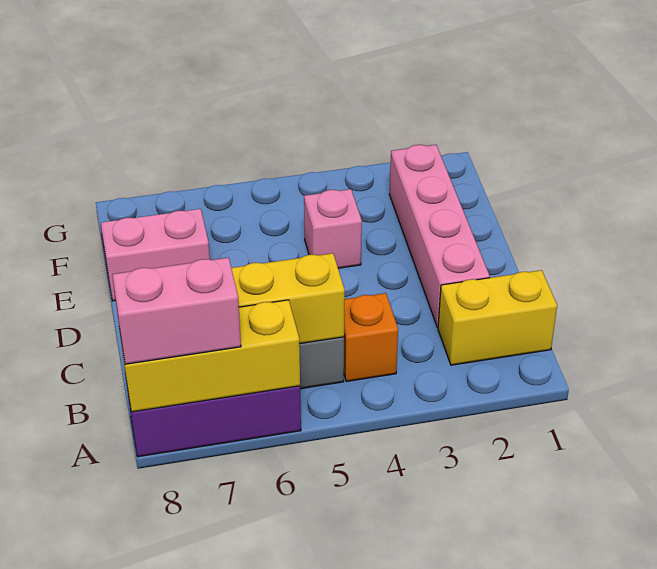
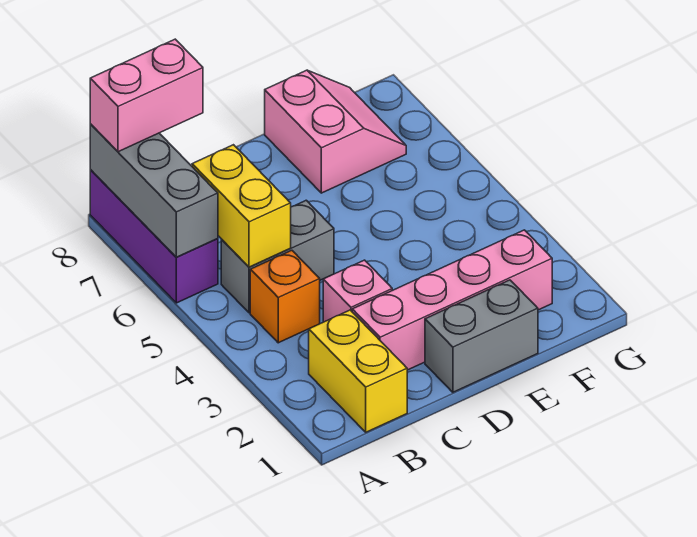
yellow brick A6:A8 level 2 -> grey brick A6:A8 level 2
pink brick A7:A8 level 3 -> pink brick A8:B8 level 3
none -> grey brick D1:E1 level 1
pink brick E4 level 1 -> pink brick C3 level 1

